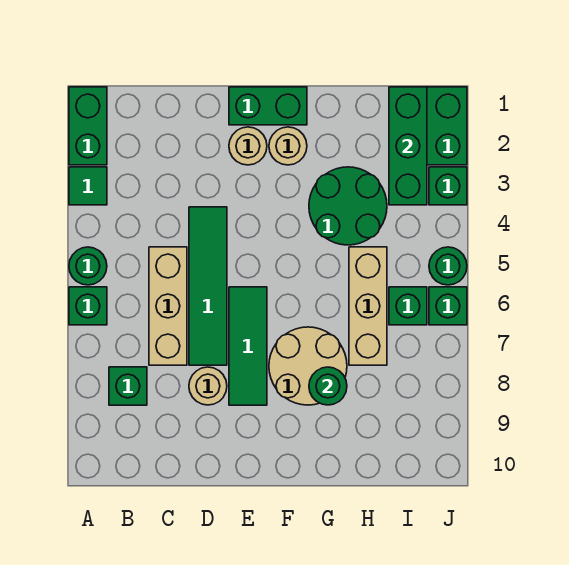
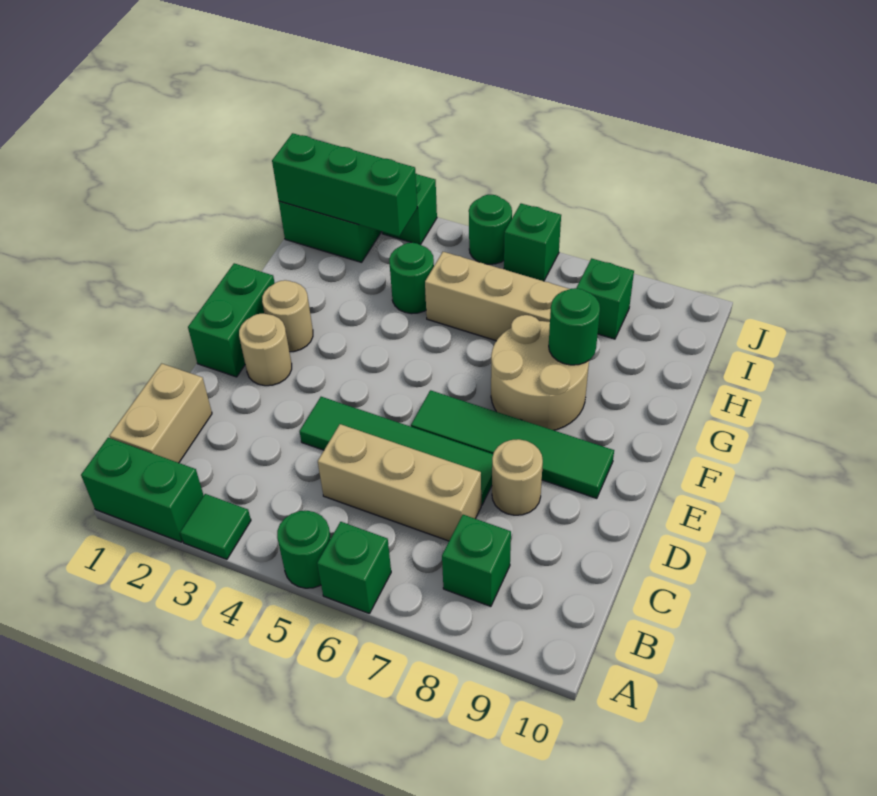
none -> tan brick B1:C1 level 1
green tile E6:E8 level 1 -> green tile E6:E9 level 1
green round brick G3:H4 level 1 -> green round brick H4 level 1
green brick I6 level 1 -> green brick I8 level 1

